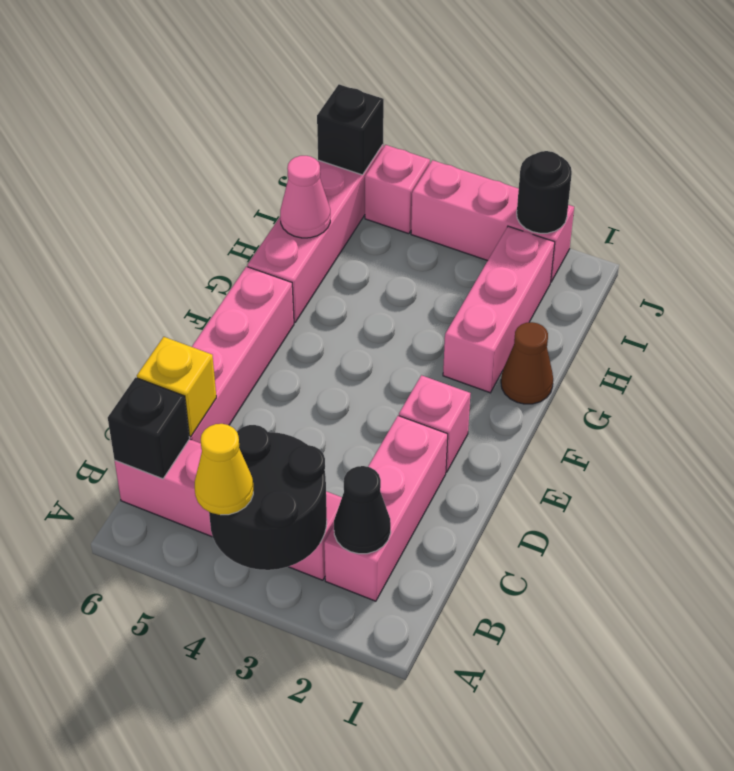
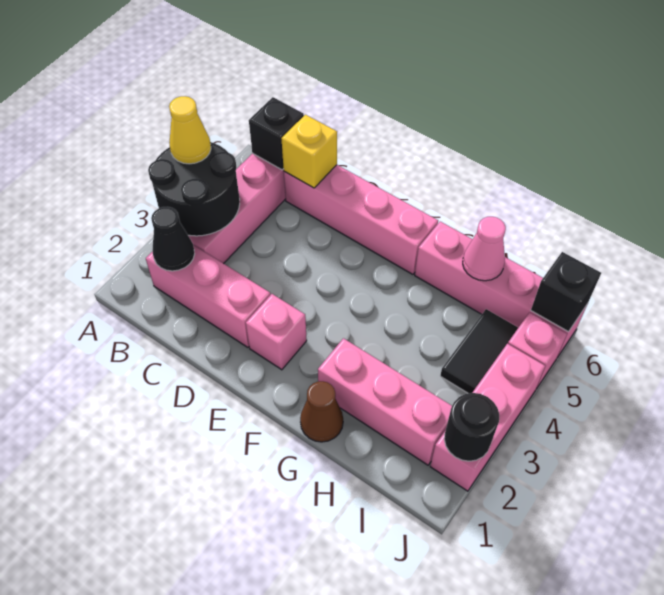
none -> black tile I4:I5 level 1

